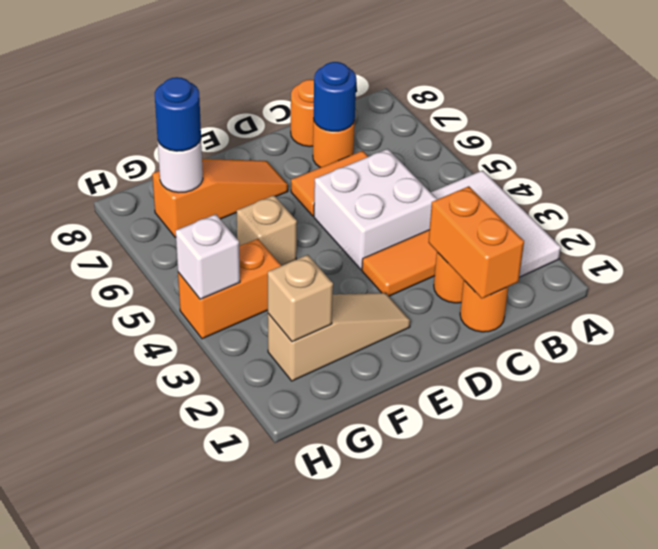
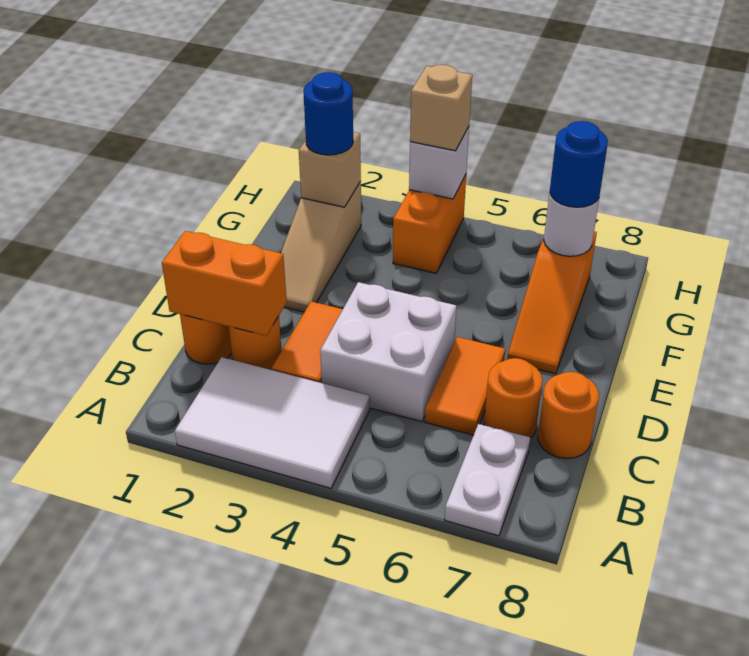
none -> white plate A7:B7 level 1
blue round brick C7 level 2 -> blue round brick G2 level 3
tan brick F5 level 1 -> tan brick H4 level 3

